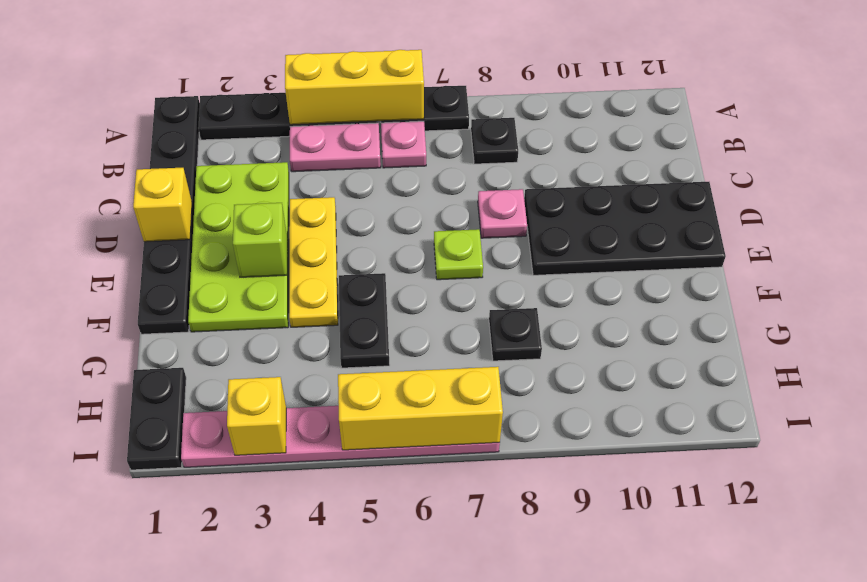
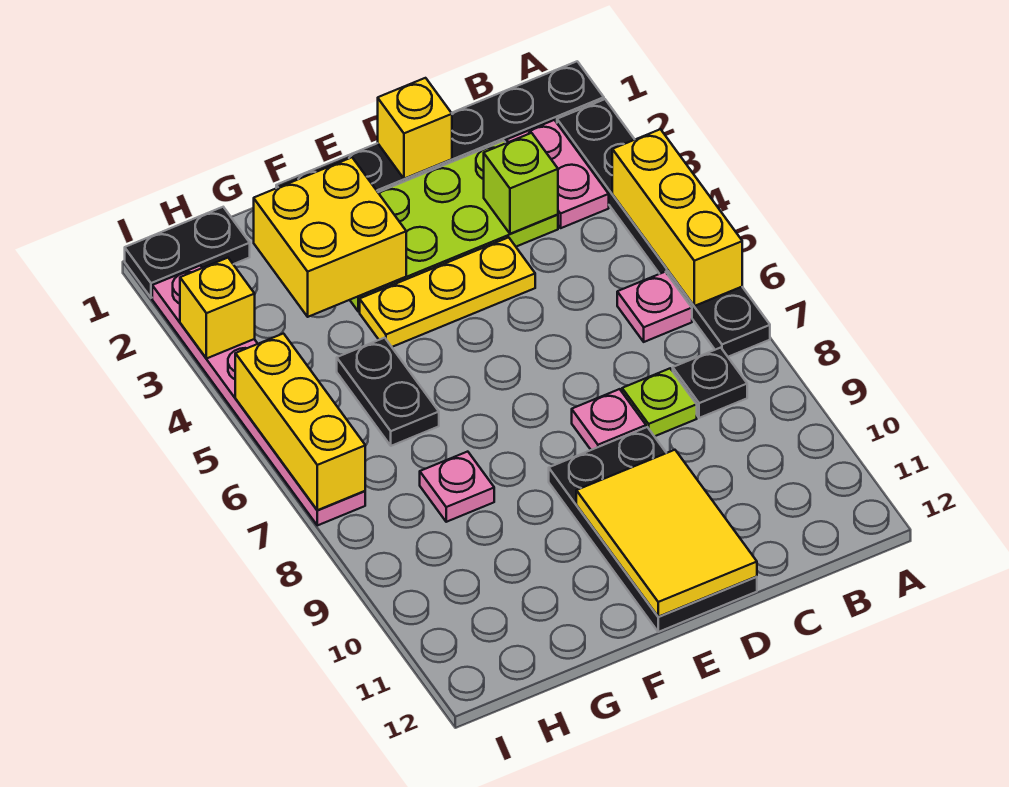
pink plate B4:B5 level 1 -> pink plate B2:B3 level 1
none -> yellow tile D10:E12 level 2
lime brick E3 level 2 -> lime brick C3 level 2
lime plate E7 level 1 -> lime plate C8 level 1
none -> yellow brick F2:G3 level 2
black plate F5:G5 level 1 -> black plate G5:G6 level 1
black plate G8 level 1 -> pink plate G8 level 1

